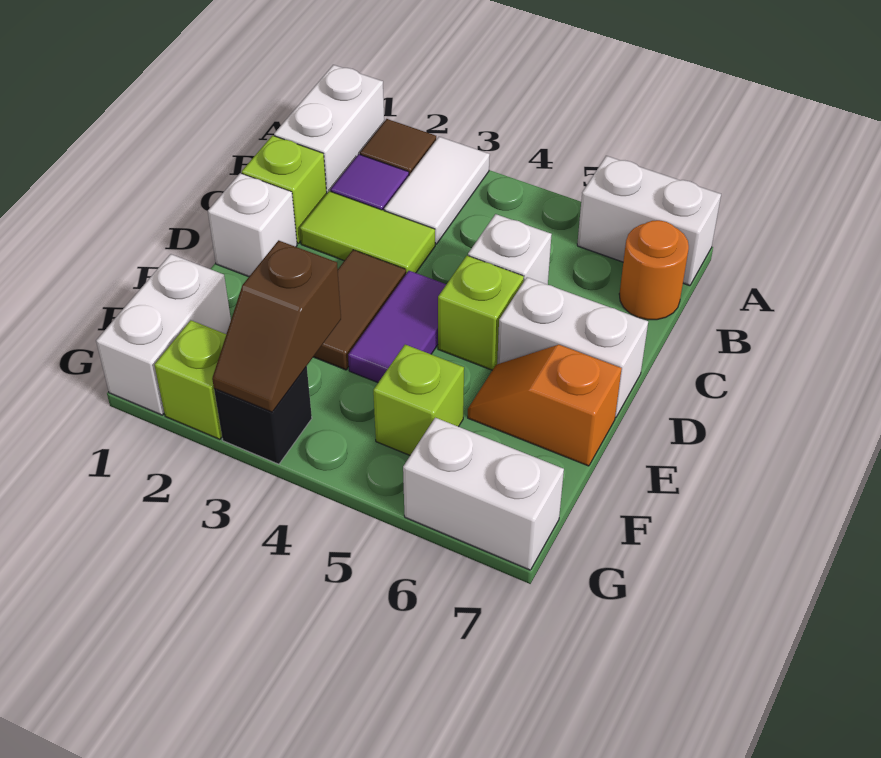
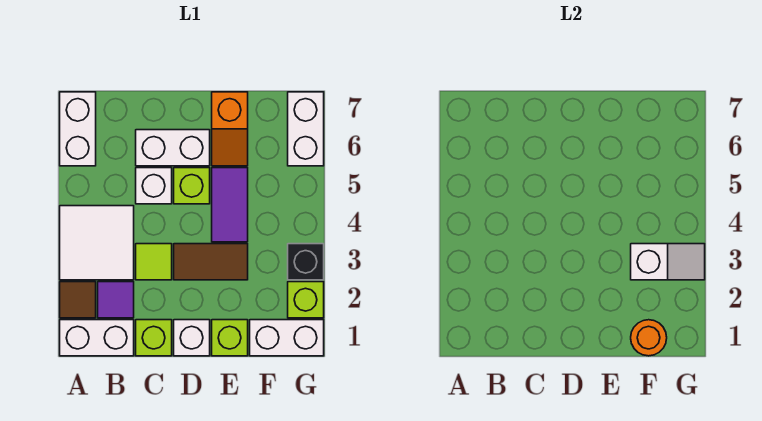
white tile A3:B3 level 1 -> white tile A3:B4 level 1
orange round brick B7 level 1 -> orange round brick F1 level 2
lime tile C2:C3 level 1 -> lime tile C3 level 1
purple tile D4:E4 level 1 -> purple tile E4:E5 level 1
white brick D6:D7 level 1 -> white brick C6:D6 level 1
brown slope F3:G3 level 2 top F -> white slope F3:G3 level 2 top F
lime brick F5 level 1 -> lime brick E1 level 1

